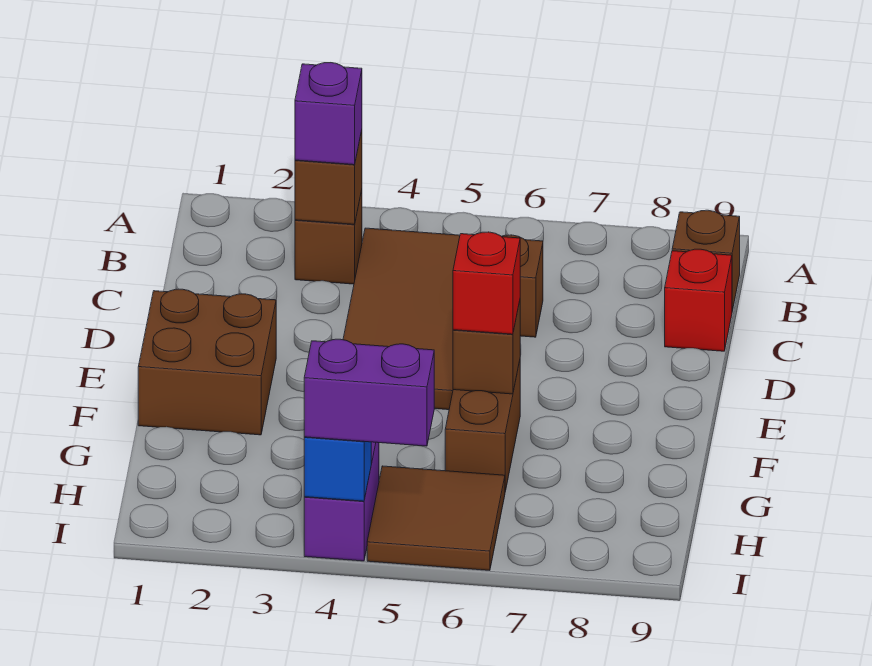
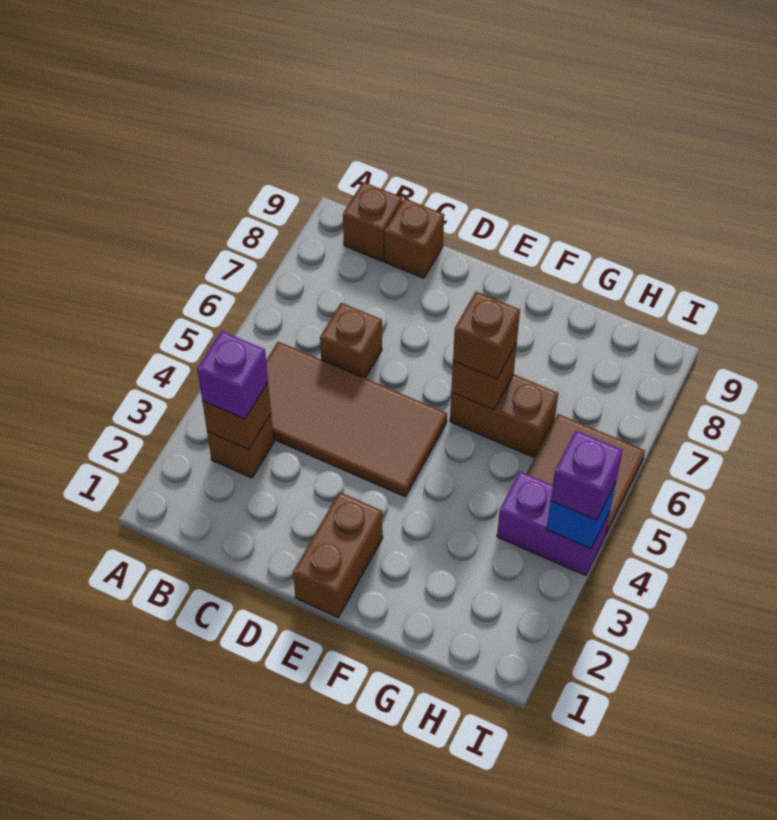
red brick C9 level 1 -> brown brick C9 level 1
brown brick E1:F2 level 1 -> brown brick E1:E2 level 1
red brick F6 level 3 -> brown brick F6 level 3
purple brick I4:I5 level 3 -> purple brick I4 level 3

